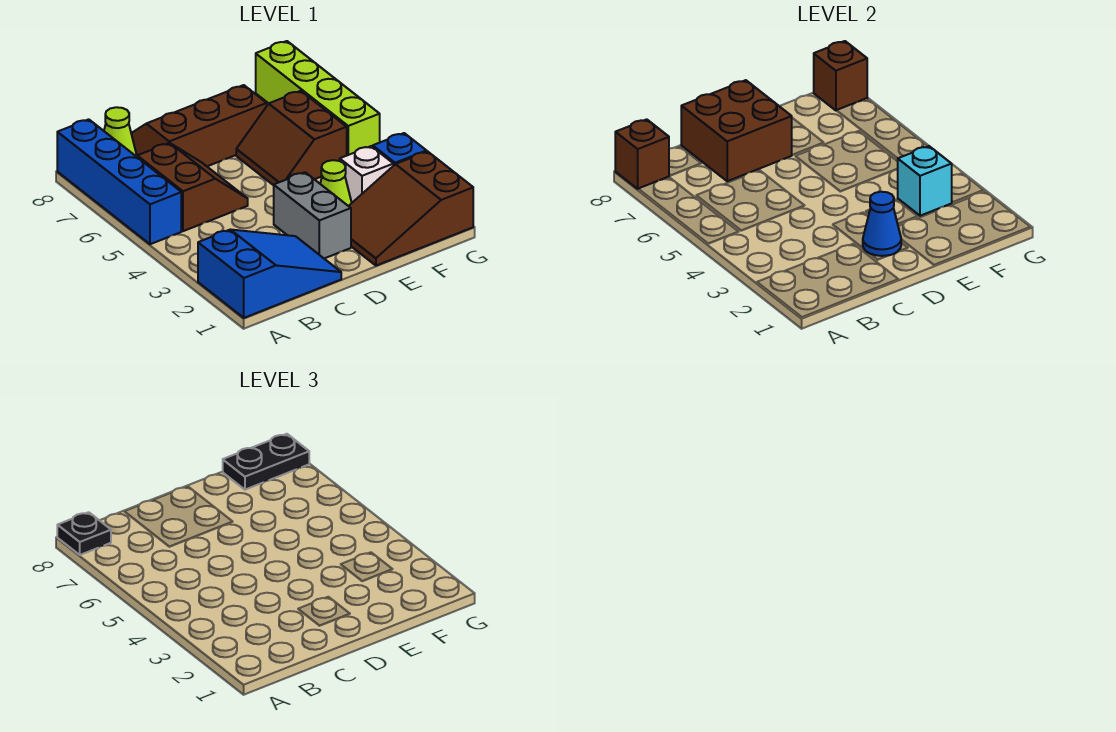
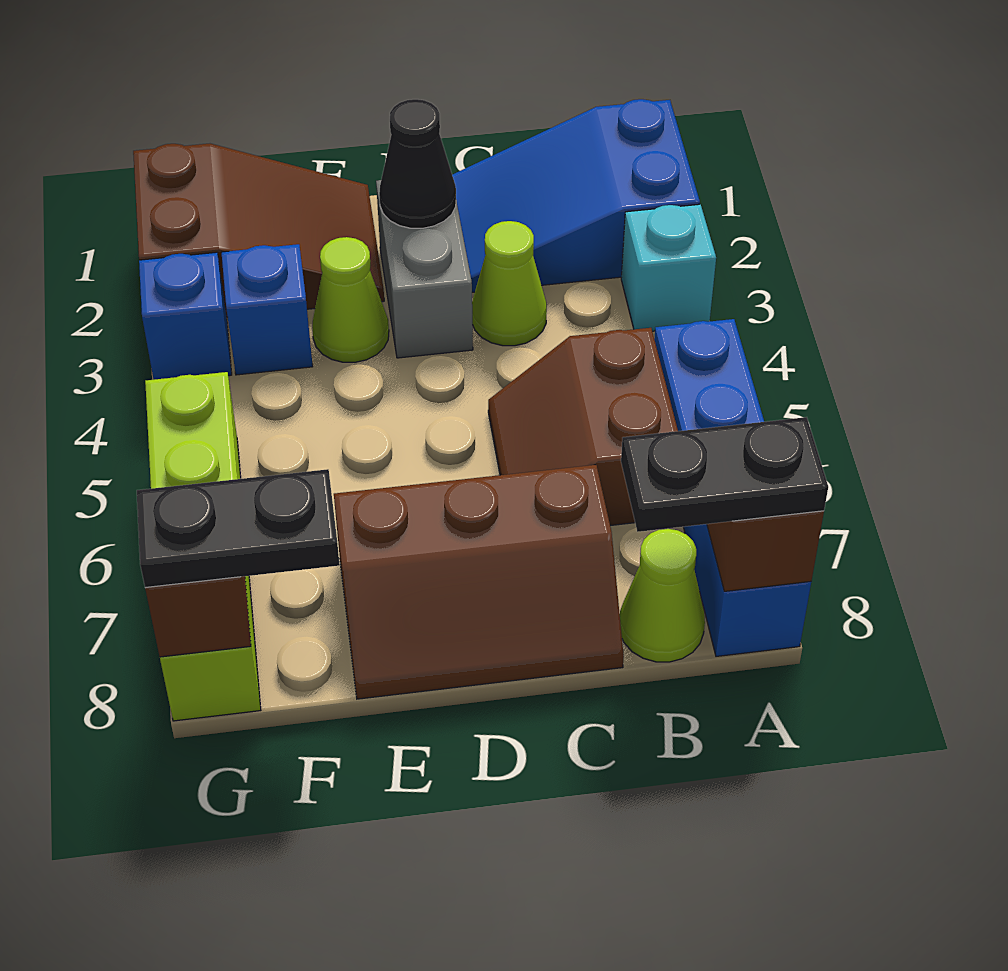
black plate A8 level 3 -> black plate A8:B8 level 3
none -> lime cone C3 level 1
brown brick C7:D8 level 2 -> none
blue cone D2 level 2 -> black cone D2 level 2
brown slope E5:F6 level 1 top F -> none
white brick F3 level 1 -> blue brick F3 level 1
cyan brick F3 level 2 -> cyan brick A3 level 1

